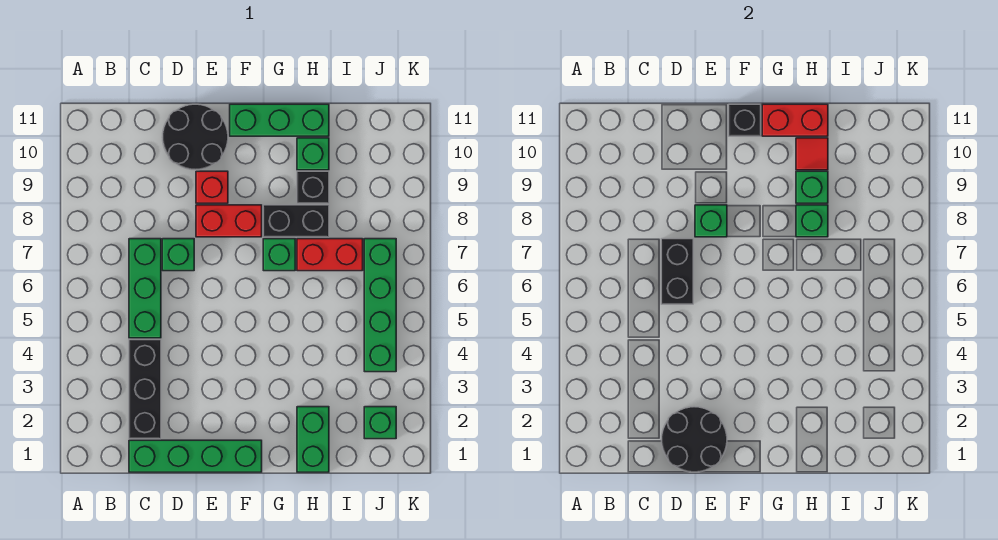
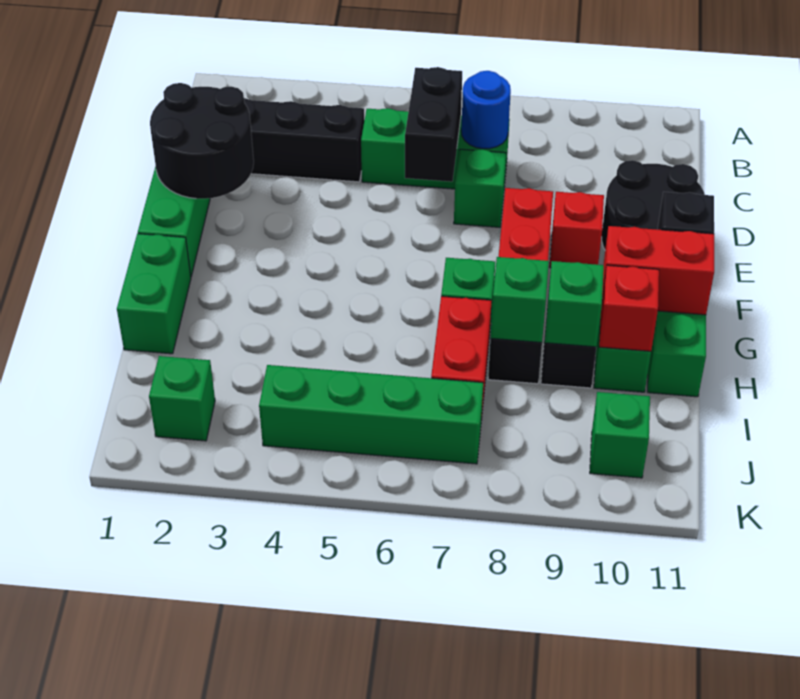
none -> blue round brick C7 level 2
black brick D6:D7 level 2 -> black brick C6:D6 level 2
green brick E8 level 2 -> green brick J10 level 1
red brick G11:H11 level 2 -> red brick G10:G11 level 2
green brick H1:H2 level 1 -> green brick G1:H1 level 1
red tile H10 level 2 -> red brick H10 level 2

